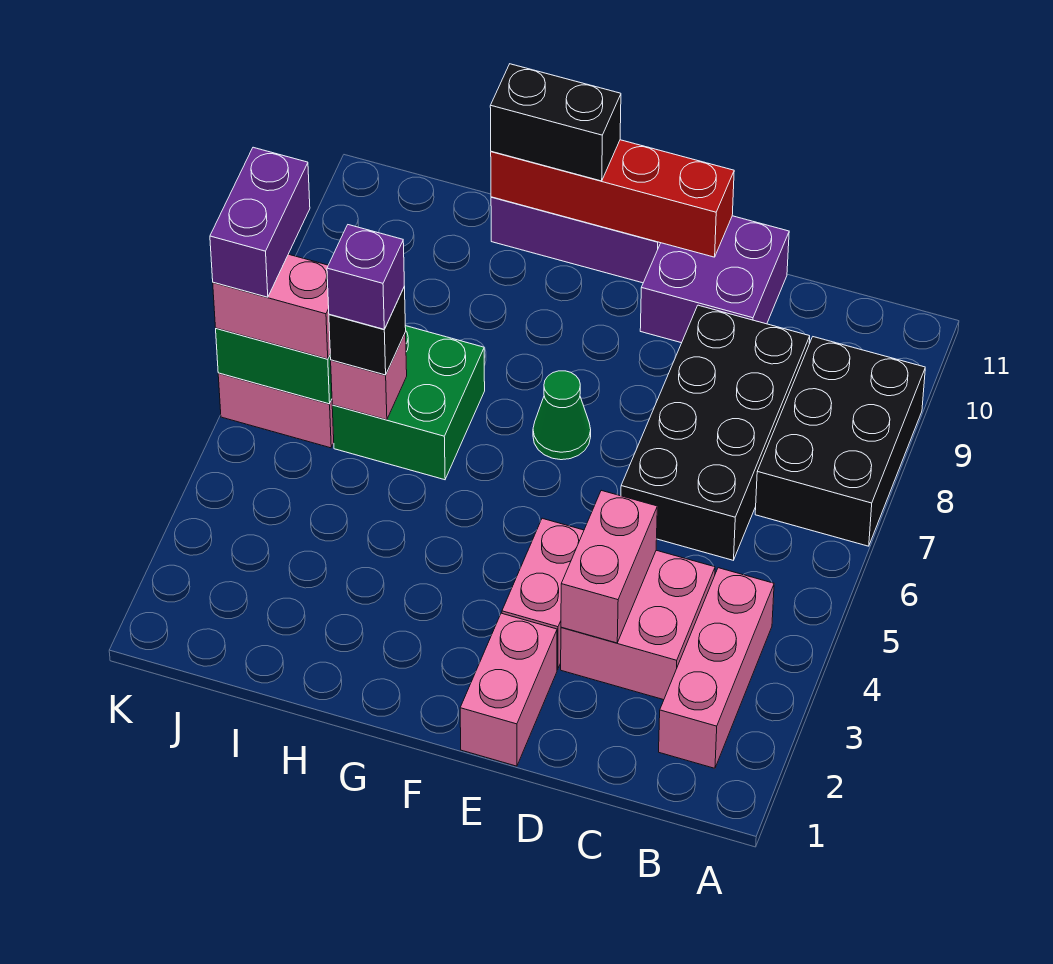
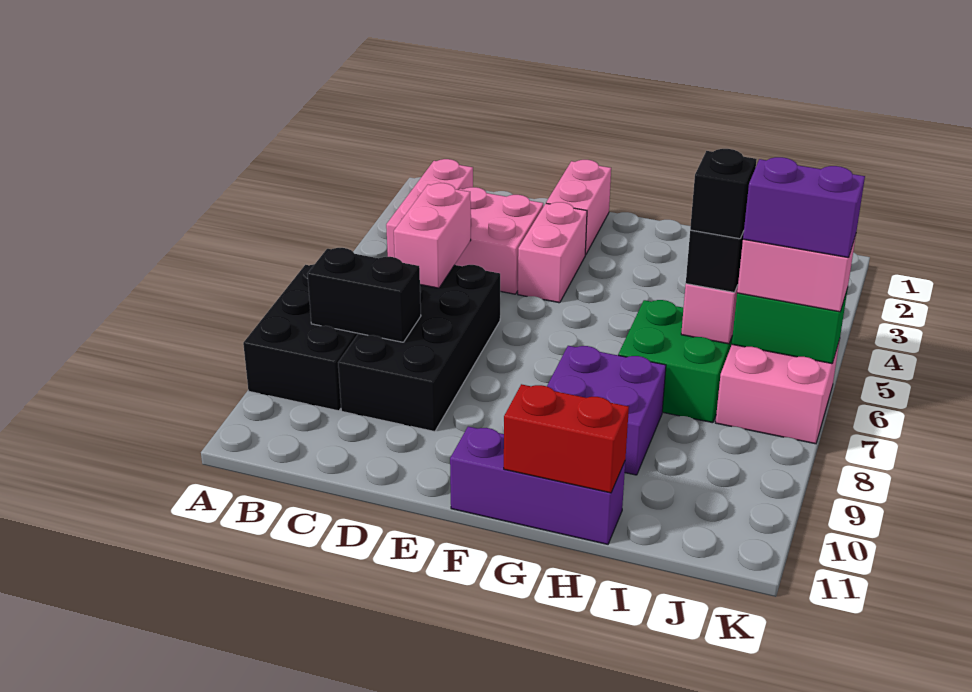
pink brick D3:D4 level 2 -> pink brick C5:C6 level 2
purple brick D10:E11 level 1 -> purple brick G8:H9 level 1
red brick E11:H11 level 2 -> red brick G11:H11 level 2
green cone F7 level 1 -> none
black brick G11:H11 level 3 -> black brick B8:C8 level 2
purple brick I6 level 4 -> black brick I6 level 4
purple brick K6:K7 level 4 -> purple brick J6:K6 level 4

